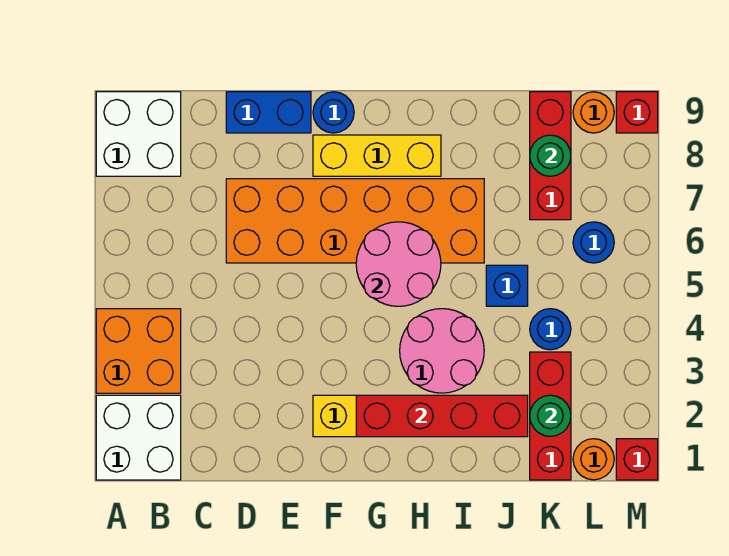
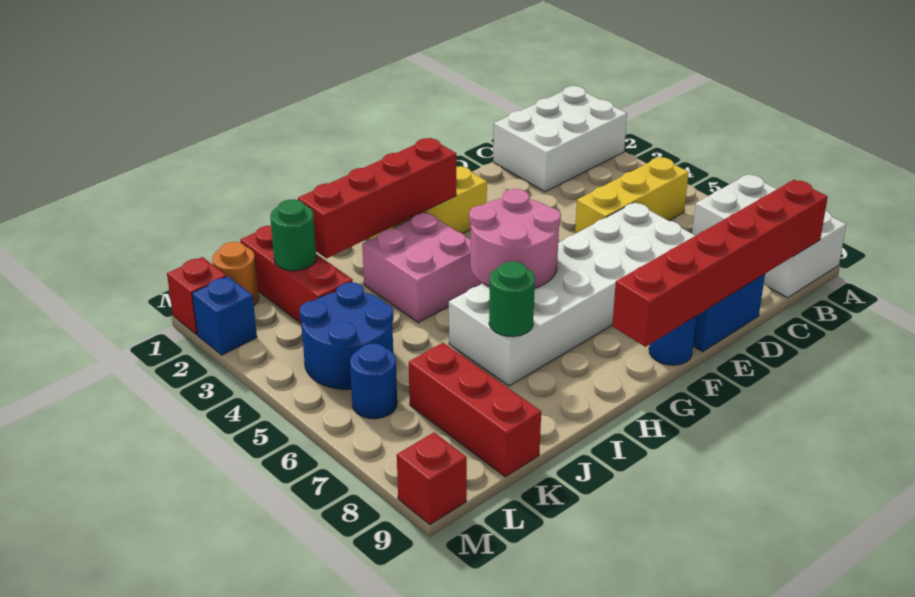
white brick A1:B2 level 1 -> white brick A1:C2 level 1
orange brick A3:B4 level 1 -> none
white brick A8:B9 level 1 -> white brick A7:B9 level 1
none -> red brick B9:G9 level 2
orange brick D6:I7 level 1 -> white brick D6:I7 level 1
yellow brick F8:H8 level 1 -> yellow brick B5:D5 level 1
pink round brick H3:I4 level 1 -> pink brick H3:I4 level 1
blue brick J5 level 1 -> blue brick M2 level 1
blue round brick K4 level 1 -> blue round brick K4:L5 level 1
green round brick K8 level 2 -> green round brick I7 level 2
orange round brick L9 level 1 -> none

